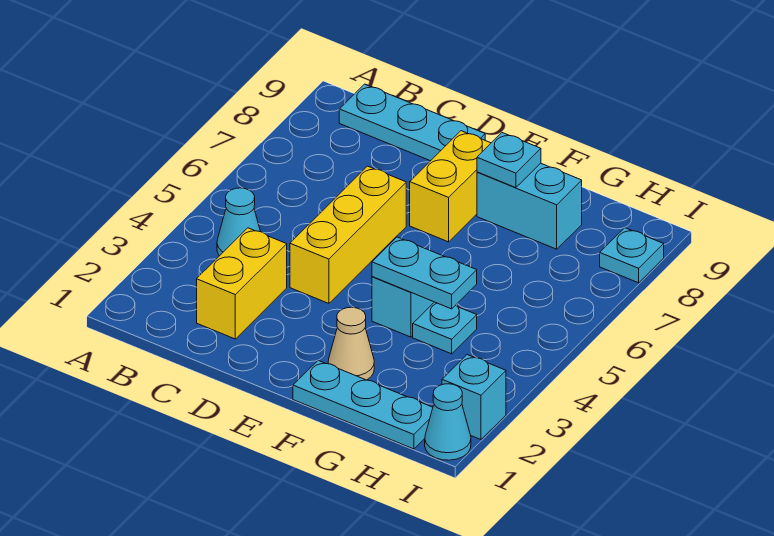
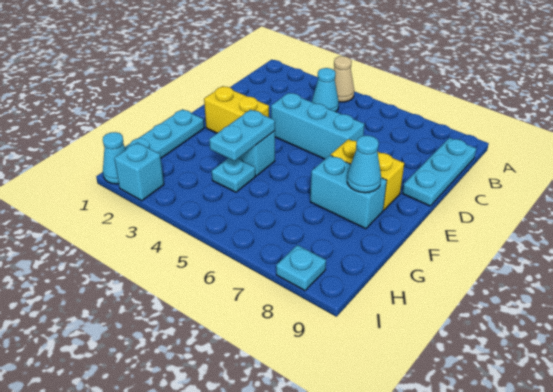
yellow brick C2:C3 level 1 -> yellow brick E2:E3 level 1
yellow brick D4:D6 level 1 -> cyan brick D4:D6 level 1
tan cone F2 level 1 -> tan cone A4 level 1
cyan brick F8:G8 level 1 -> cyan brick F7:F8 level 1
cyan plate F8 level 2 -> cyan cone F8 level 2

